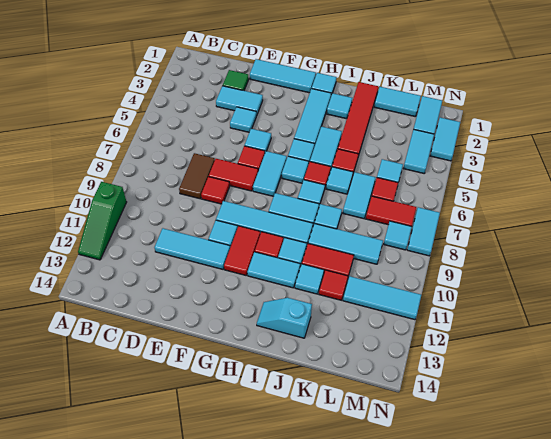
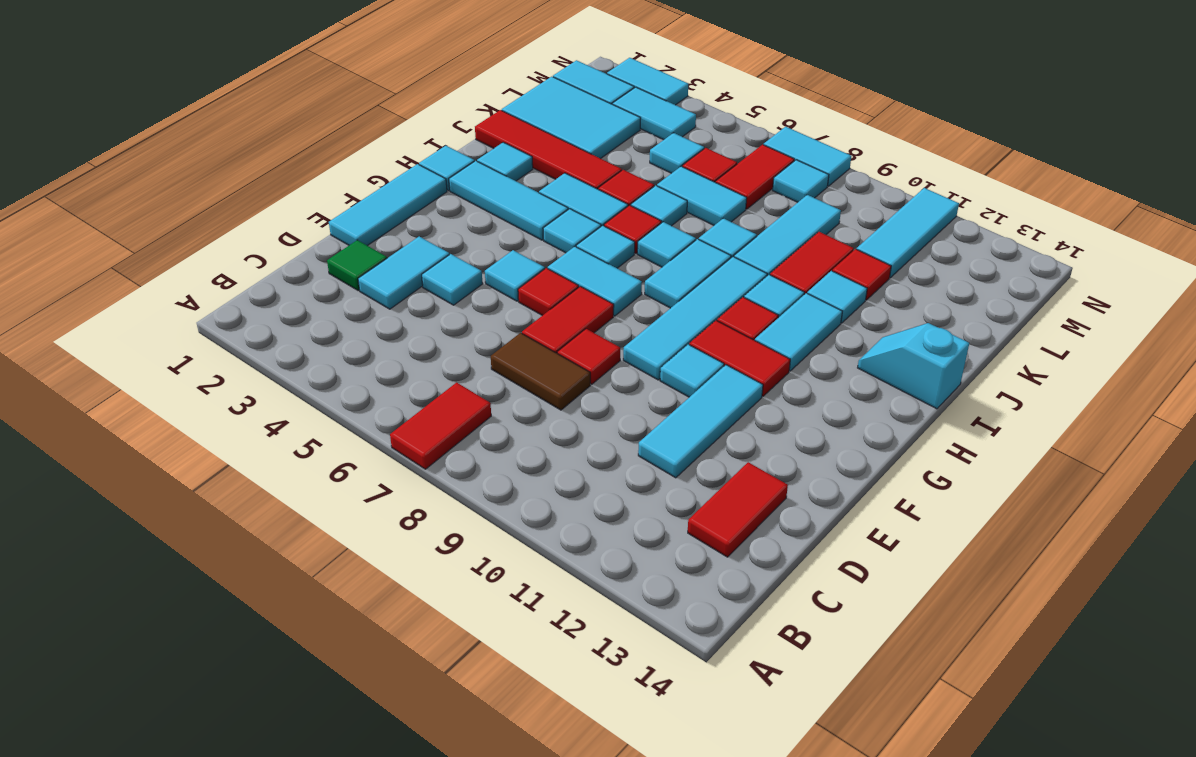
none -> red tile A7:B7 level 1
green slope A10:A12 level 1 top 10 -> none
none -> red tile C13:D13 level 1
cyan slope I13:J13 level 1 top J -> cyan slope I13:I14 level 1 top 14
cyan tile K1:L1 level 1 -> cyan tile K1:L3 level 1

